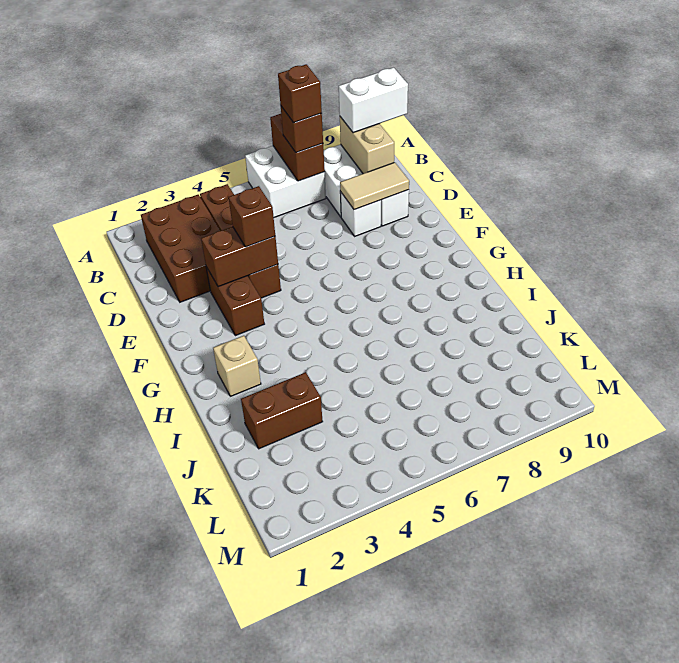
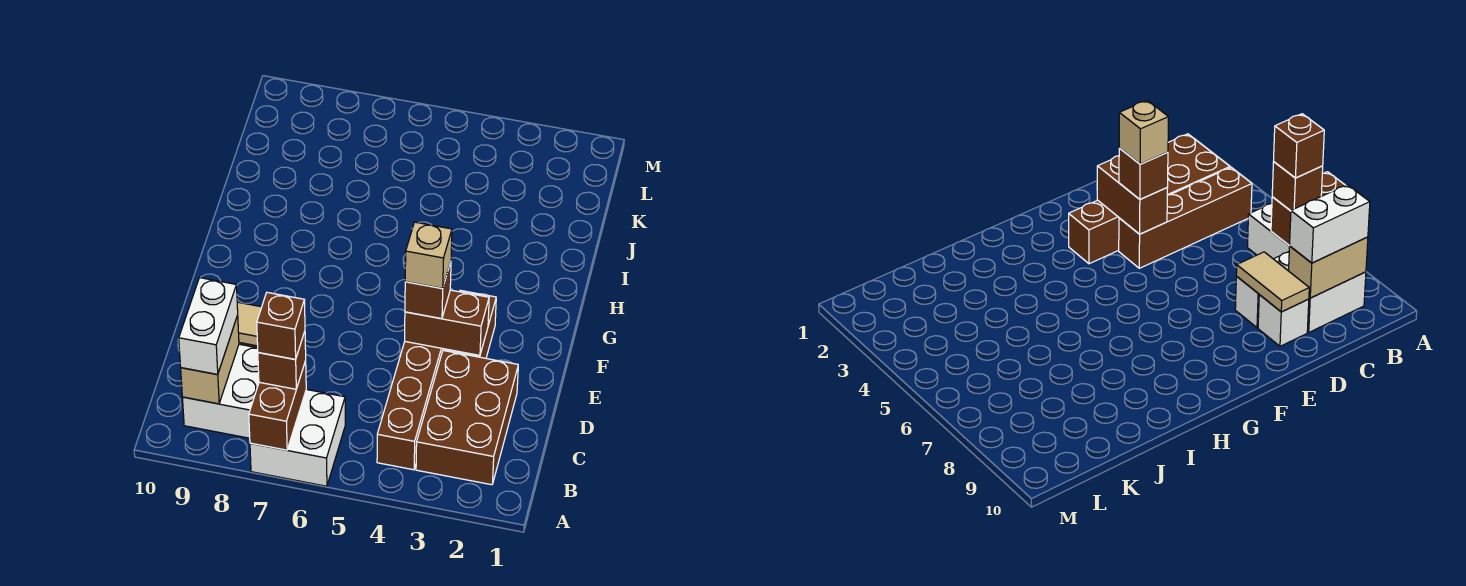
white brick B9:B10 level 3 -> white brick B9:C9 level 3
tan brick H2 level 1 -> tan brick E4 level 4
brown brick J2:J3 level 1 -> none

